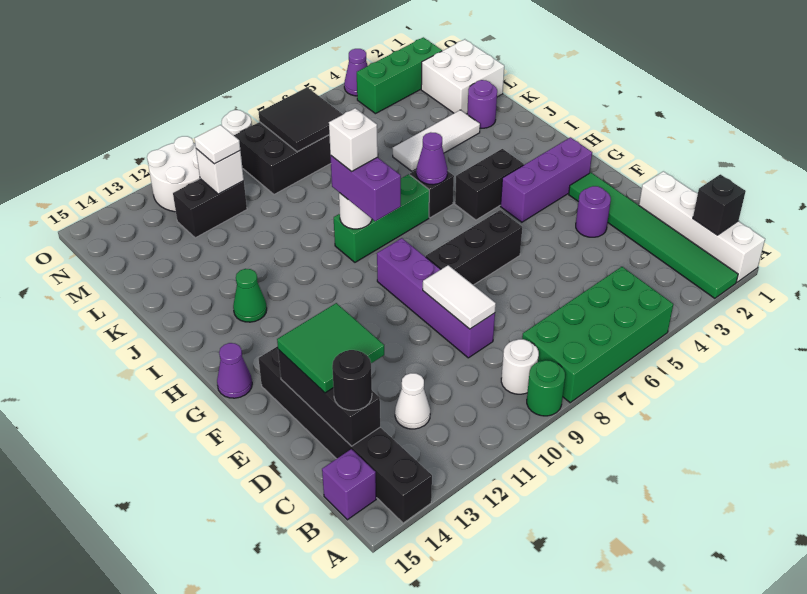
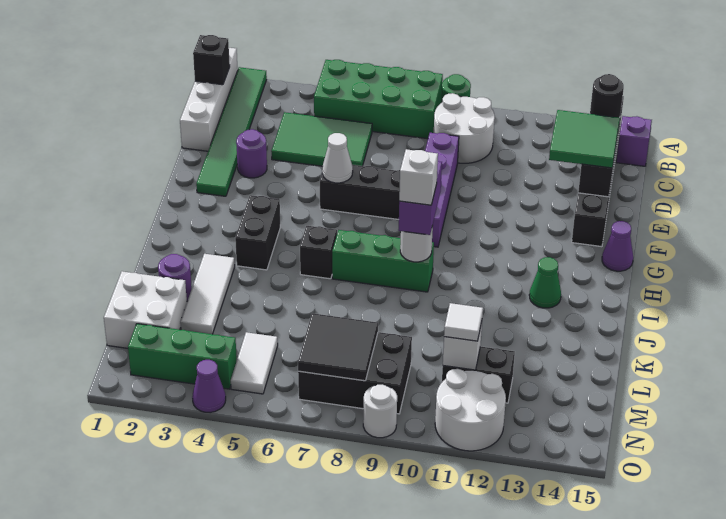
white round brick B9 level 1 -> white round brick B9:C10 level 1
none -> green tile C4:D6 level 1
white cone C12 level 1 -> white cone F6 level 2
white tile D9:E9 level 2 -> white tile M5:N5 level 1
purple brick G2:G4 level 1 -> none
black brick H4:H5 level 1 -> black brick H4:I4 level 1
purple cone I6 level 2 -> none
white tile K3:K5 level 1 -> white tile J3:L3 level 1

